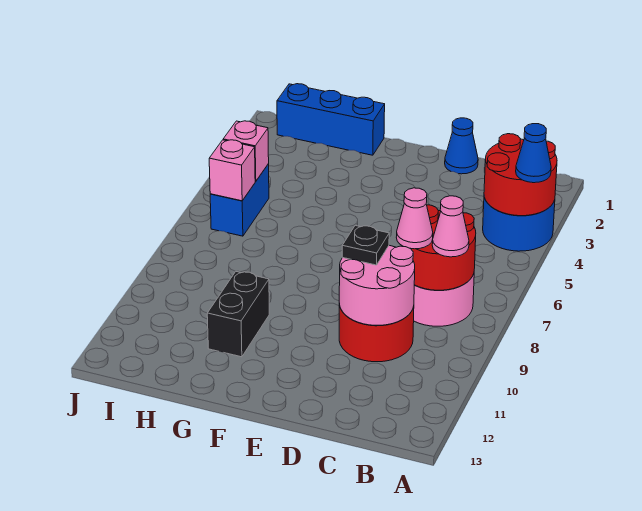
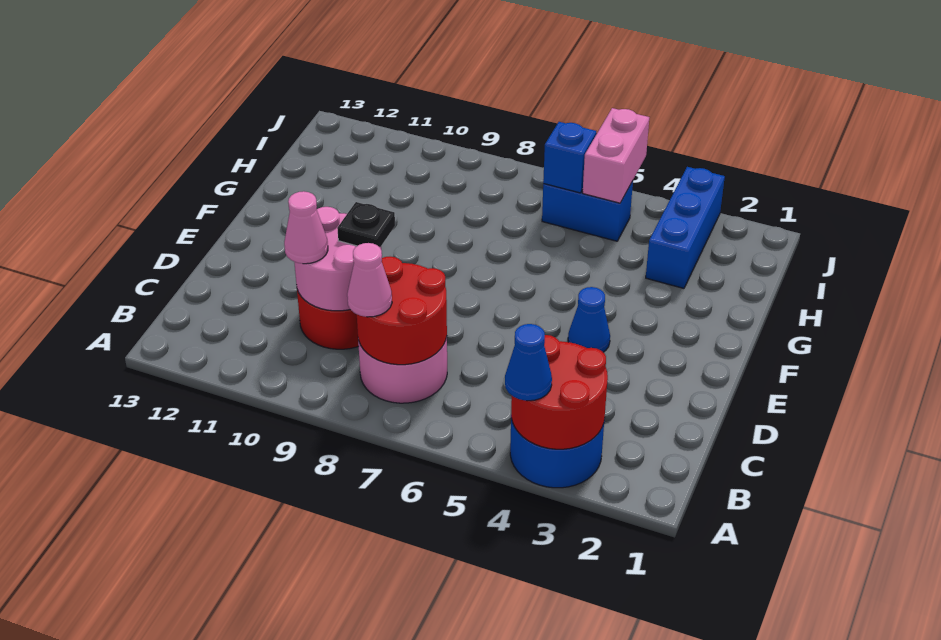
pink cone C8 level 3 -> pink cone C10 level 3
blue cone D1 level 1 -> blue cone E4 level 1
blue brick G1:I1 level 1 -> blue brick H3:J3 level 1
black brick G10:G11 level 1 -> none
pink brick I5 level 2 -> pink brick I5:J5 level 2
pink brick I6 level 2 -> blue brick I6 level 2

